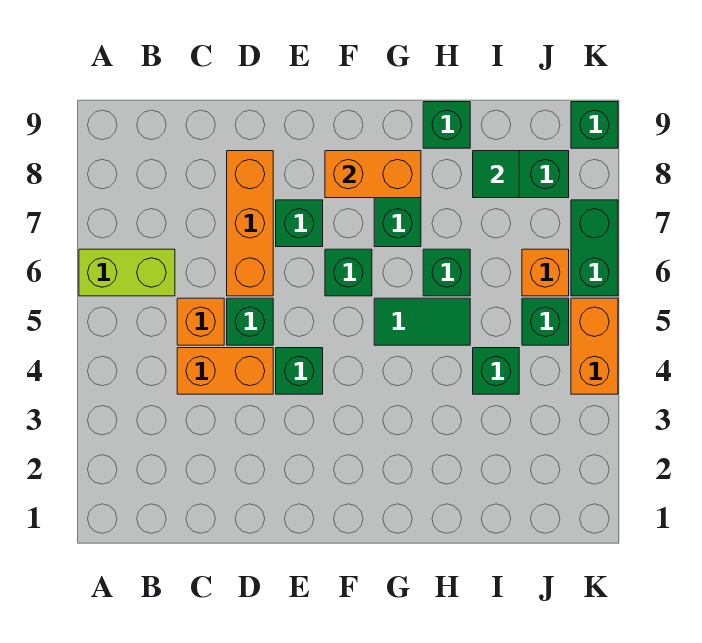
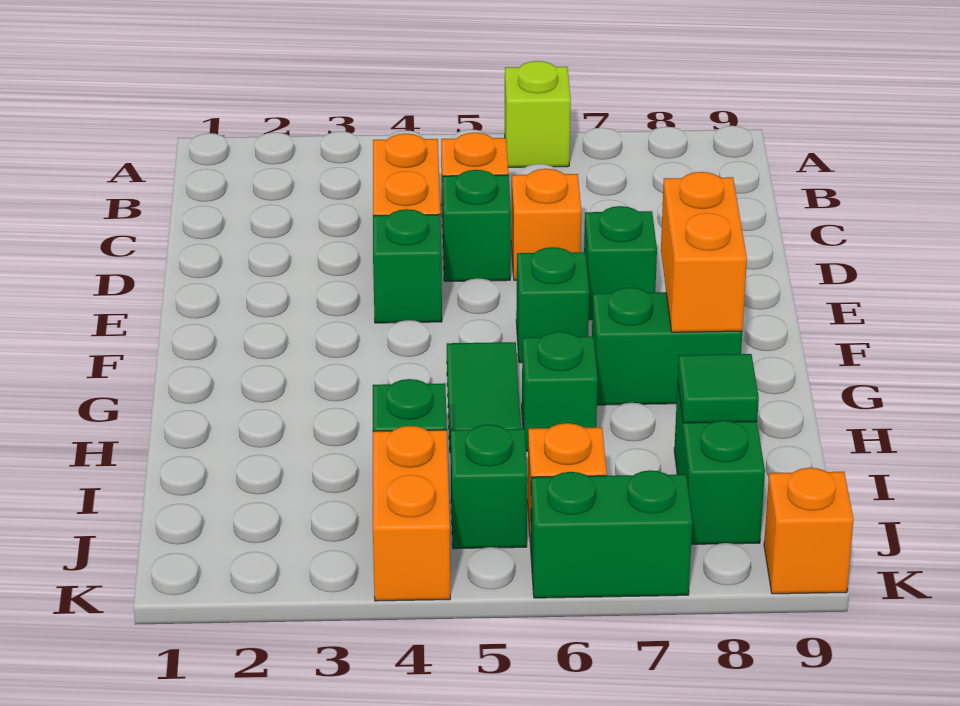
lime brick A6:B6 level 1 -> lime brick A6 level 1
orange brick D6:D8 level 1 -> orange brick D6 level 1
green brick H9 level 1 -> none
orange brick K4:K5 level 1 -> orange brick J4:K4 level 1
green brick K9 level 1 -> orange brick K9 level 1

